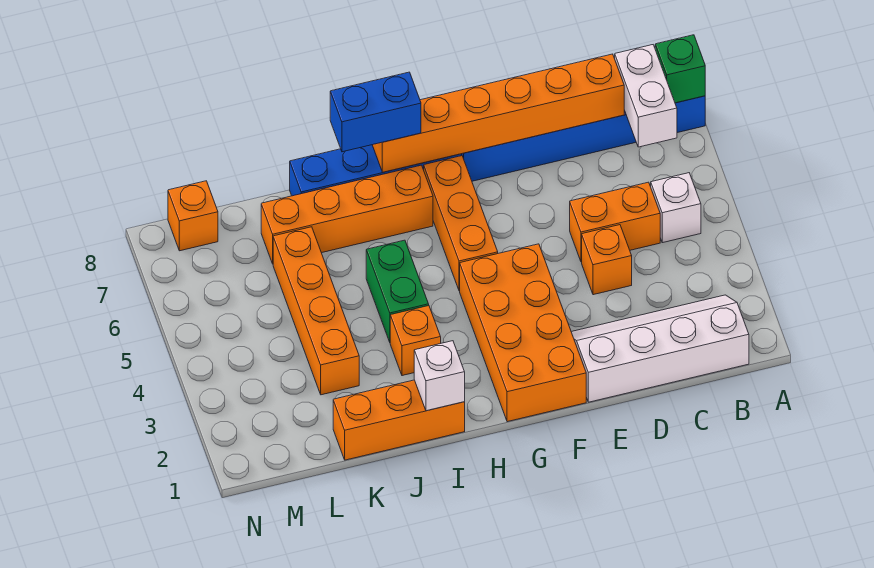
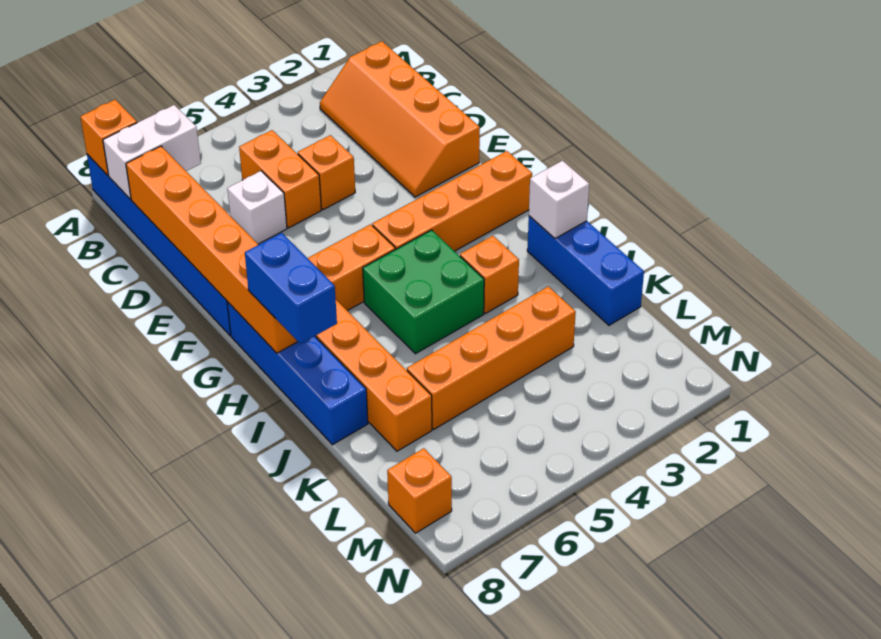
green brick A8 level 2 -> orange brick A8 level 2
white slope B1:E2 level 1 top 1 -> orange slope B1:E2 level 1 top 1
white brick B5 level 1 -> white brick D6 level 1
orange brick F1:G4 level 1 -> orange brick G1:G4 level 1
orange brick I1:K1 level 1 -> blue brick I1:K1 level 1
green brick I4:I5 level 1 -> green brick H4:I5 level 1

